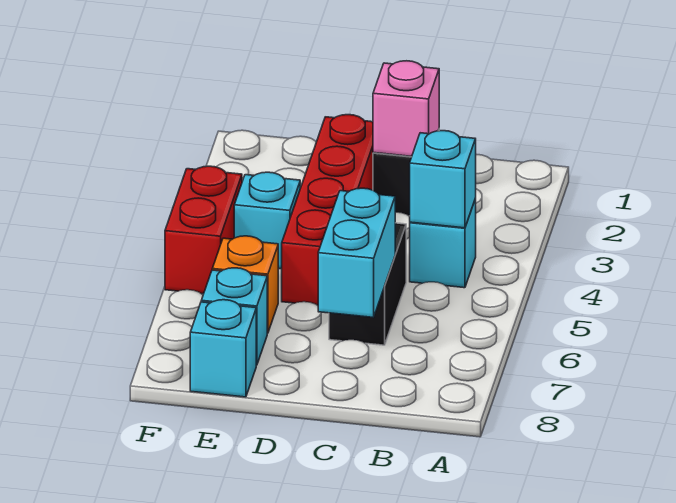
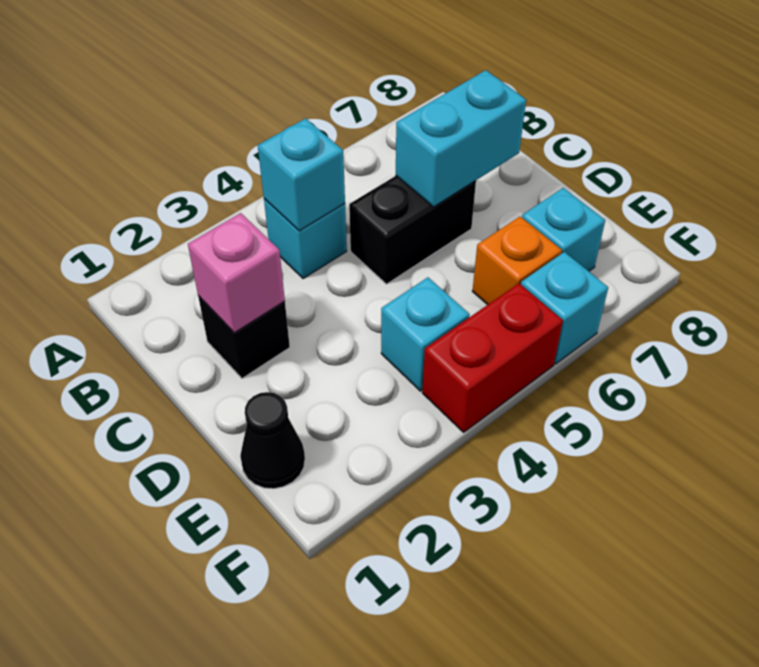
red brick D2:D5 level 1 -> none
none -> black cone E1 level 1
cyan brick E8 level 1 -> cyan brick F6 level 1

